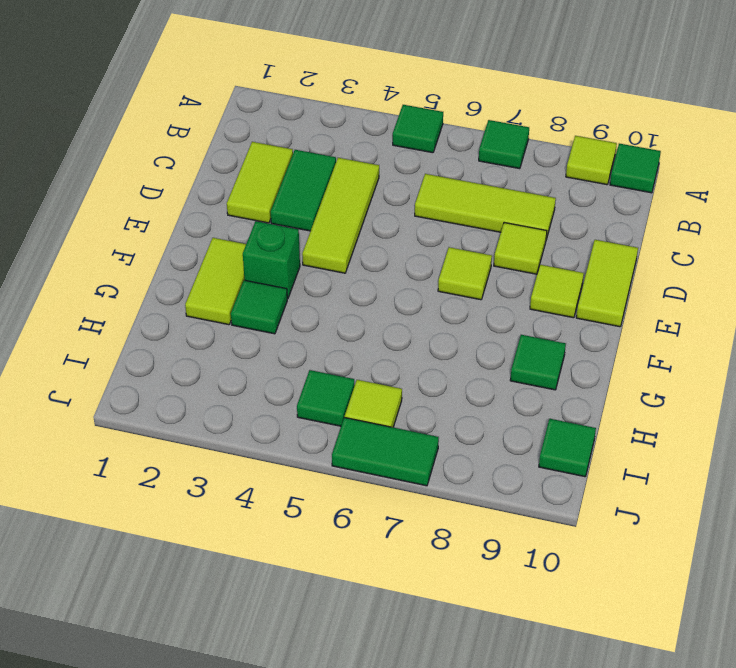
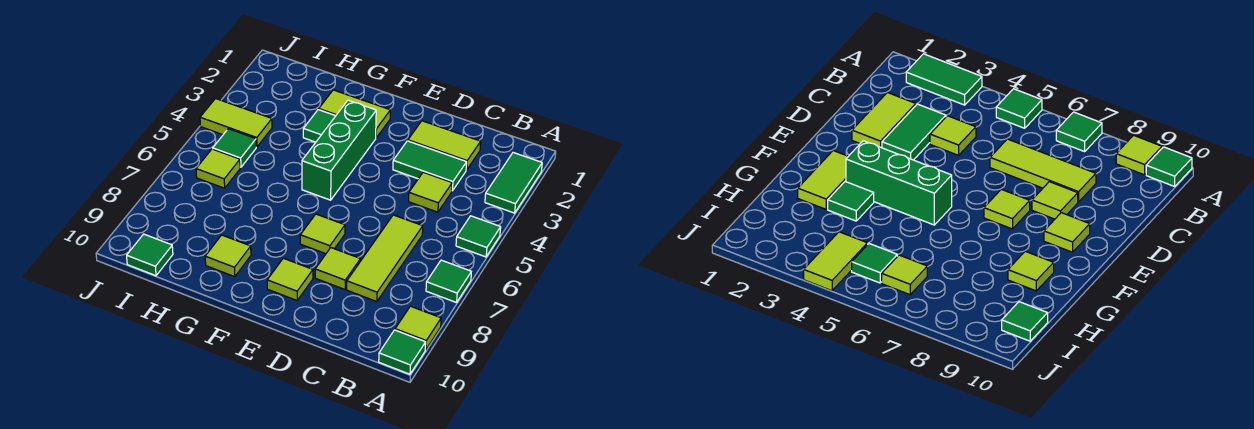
lime tile C4:E4 level 1 -> lime tile C4 level 1
lime tile D10:E10 level 1 -> lime tile I4:J4 level 1
green brick F3 level 1 -> green brick F3:F5 level 1
green tile G9 level 1 -> lime tile G9 level 1
green tile J6:J7 level 1 -> green tile A2:A3 level 1

